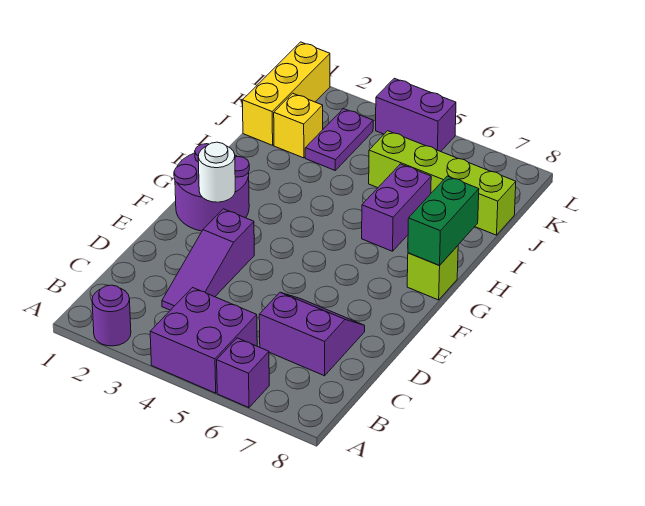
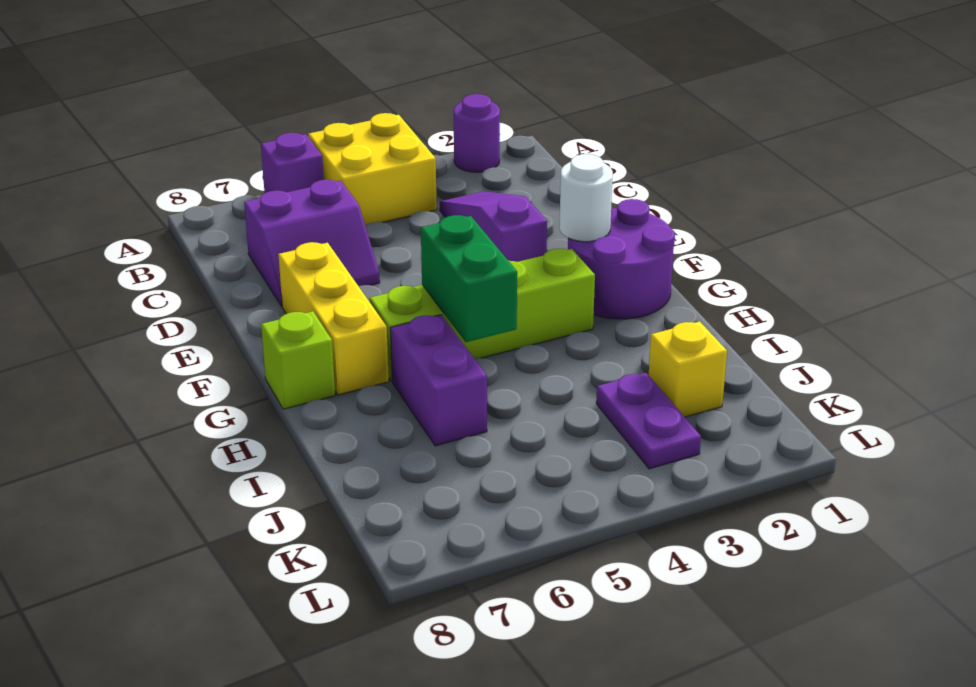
purple brick A4:B5 level 1 -> yellow brick A4:B5 level 1
green brick G8:H8 level 2 -> green brick G5:H5 level 2
yellow brick J1:L1 level 1 -> yellow brick E7:G7 level 1
lime brick J5:J8 level 1 -> lime brick G3:G6 level 1
purple brick L4:L5 level 1 -> none

